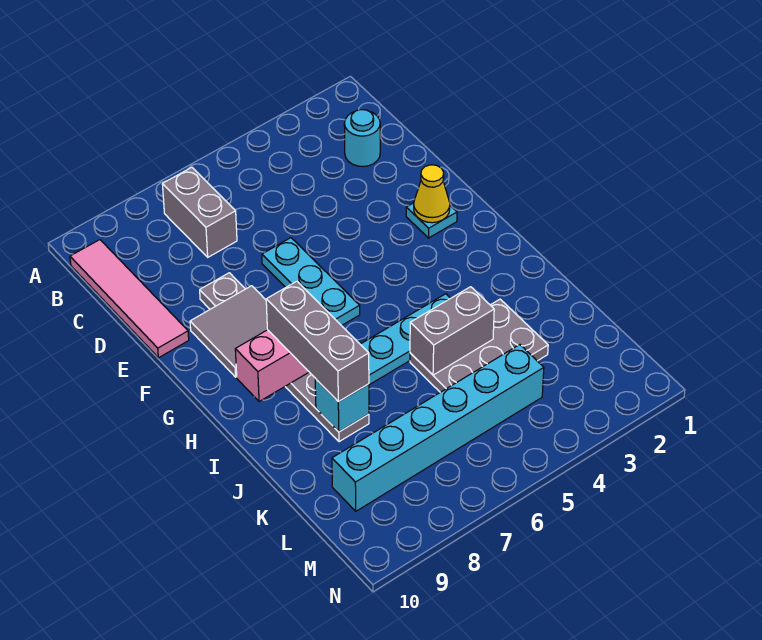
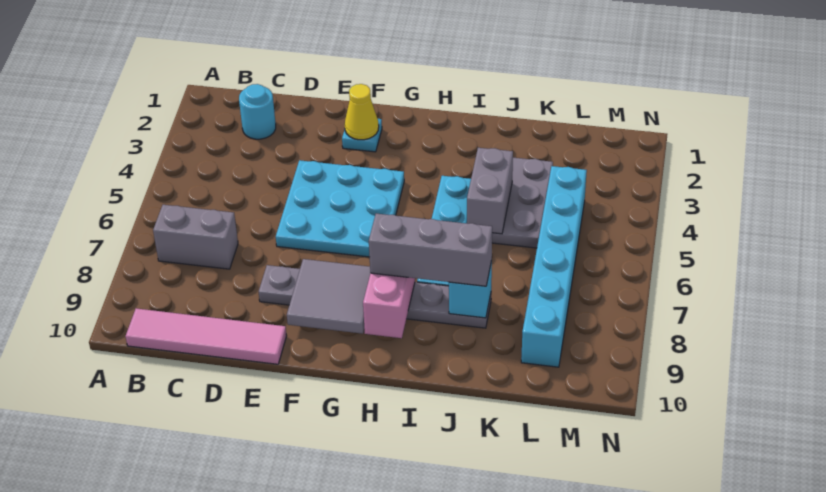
cyan plate E6:G6 level 1 -> cyan plate E4:G6 level 1

